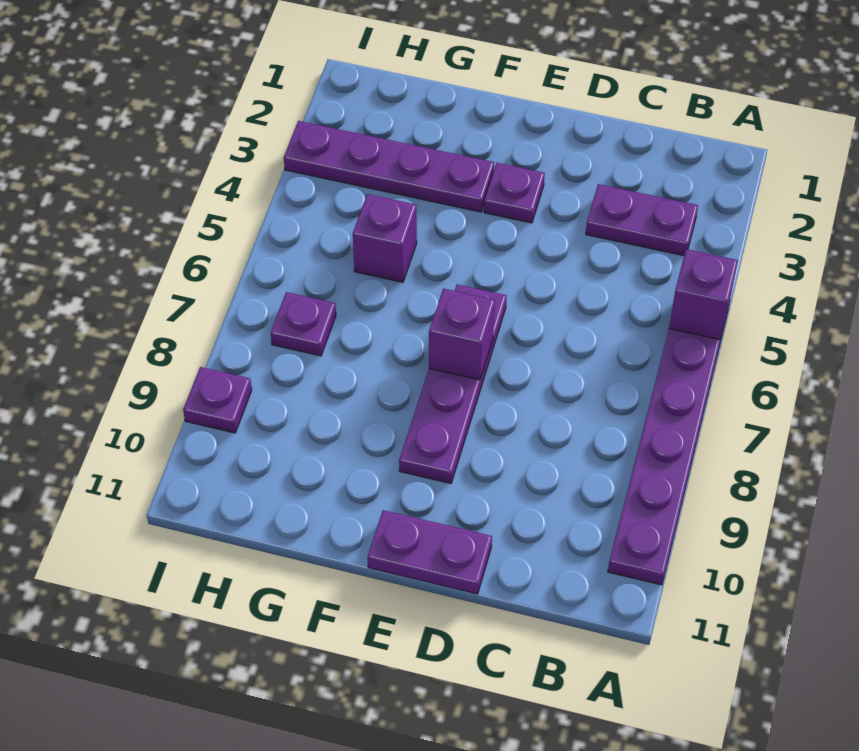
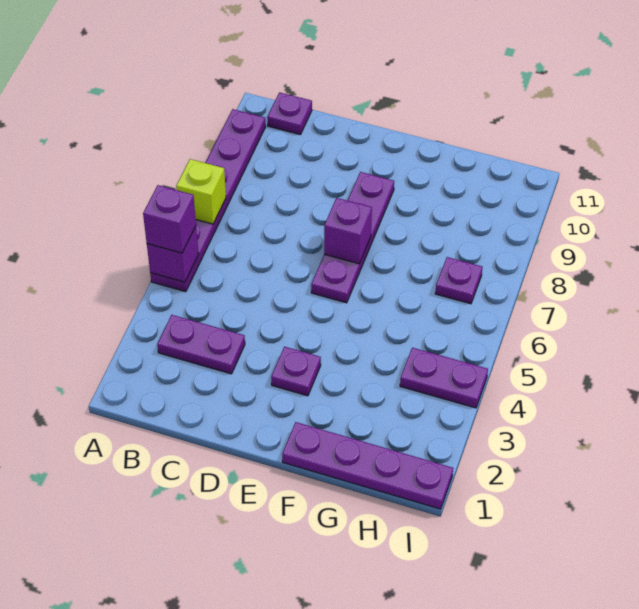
none -> lime brick A7 level 2
purple plate D11:E11 level 1 -> purple plate H4:I4 level 1
purple plate F3:I3 level 1 -> purple plate F1:I1 level 1
purple brick G5 level 1 -> purple brick A5 level 3
purple plate I9 level 1 -> purple plate B11 level 1

